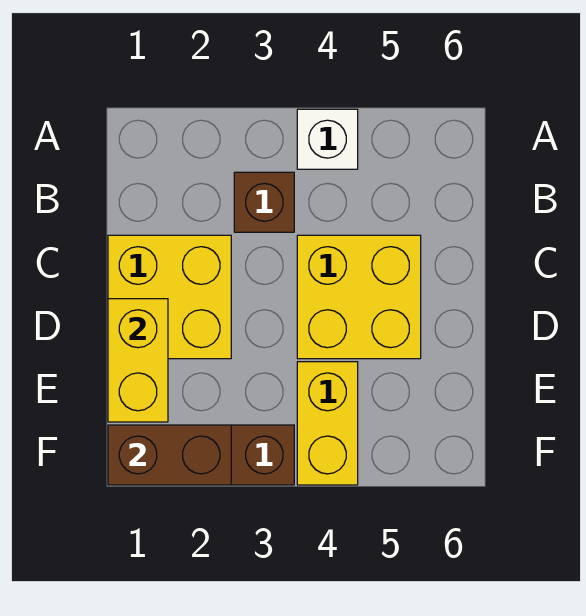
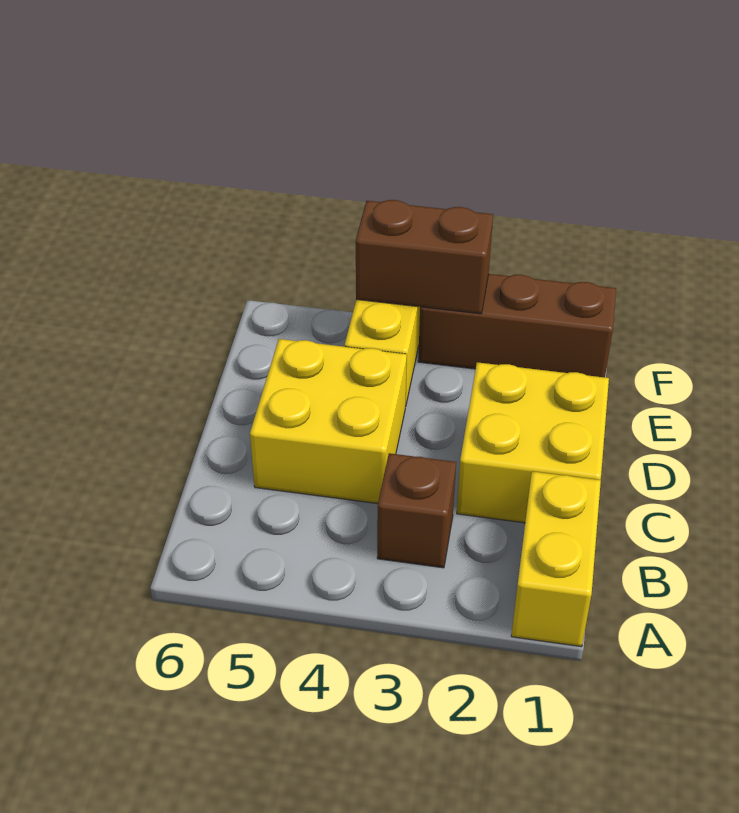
white brick A4 level 1 -> none
yellow brick D1:E1 level 2 -> yellow brick A1:B1 level 1
brown brick F1:F2 level 2 -> brown brick F3:F4 level 2

